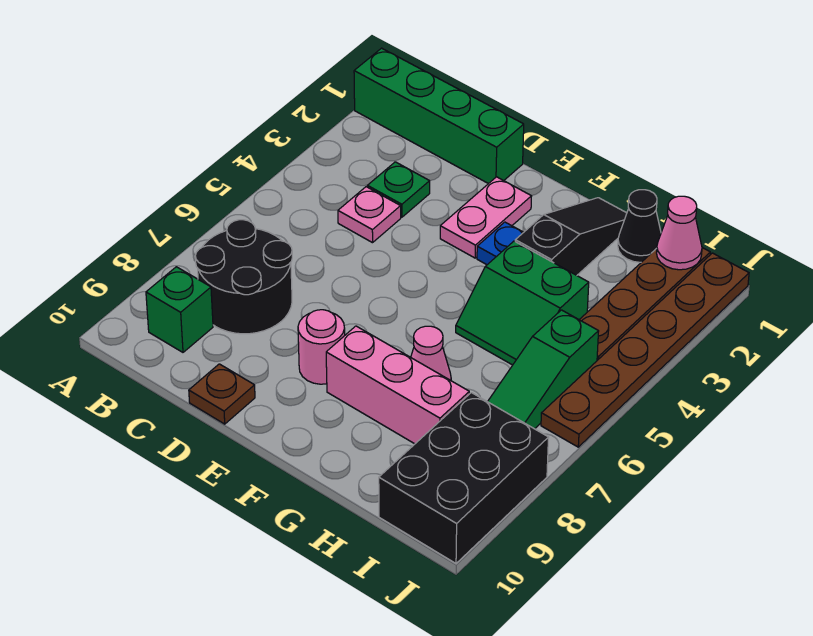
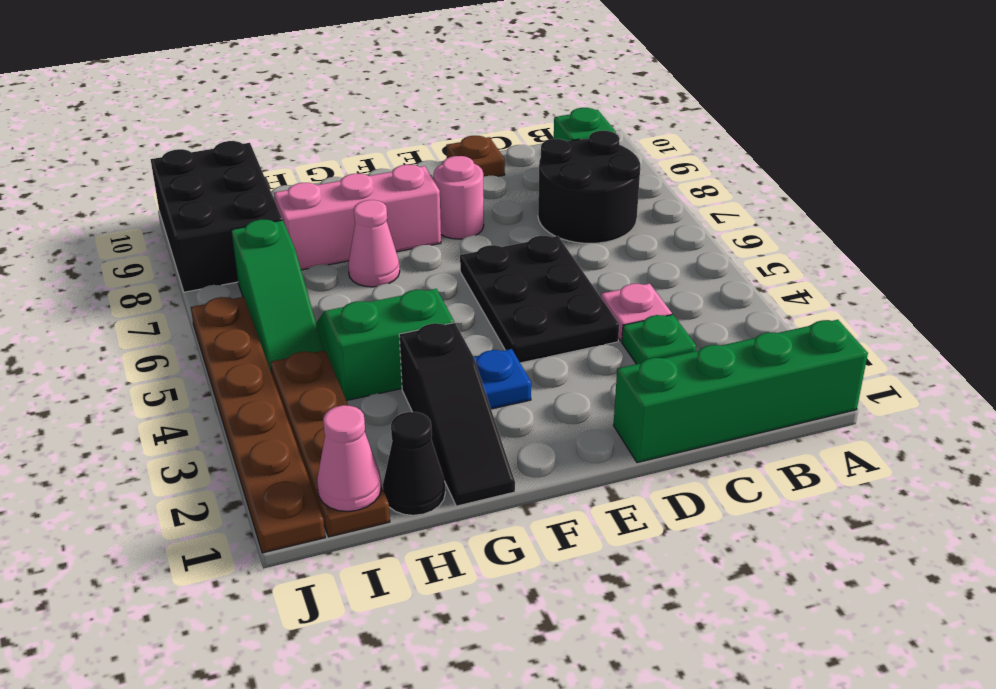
none -> black plate D4:E6 level 1
pink plate E2:E3 level 1 -> none
green slope I5:I7 level 1 top 5 -> green slope I5:I7 level 1 top 7

